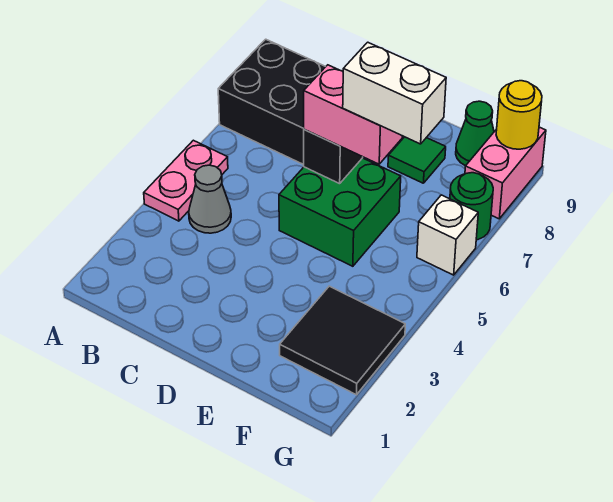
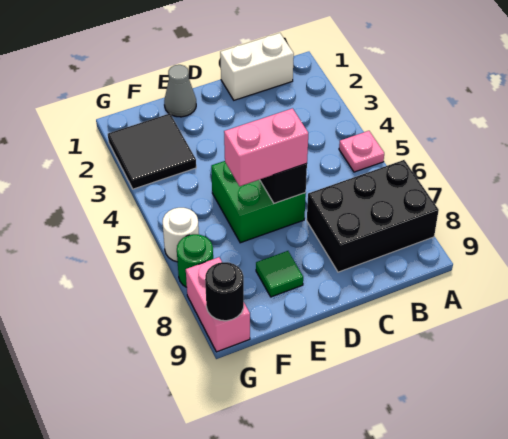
pink plate A4:A5 level 1 -> pink plate A5 level 1
grey cone B4 level 1 -> grey cone E1 level 1
white brick E6:F6 level 4 -> white brick B1:C1 level 1
green cone F9 level 1 -> none
white brick G6 level 1 -> white round brick G6 level 1
yellow round brick G9 level 2 -> black round brick G9 level 2

